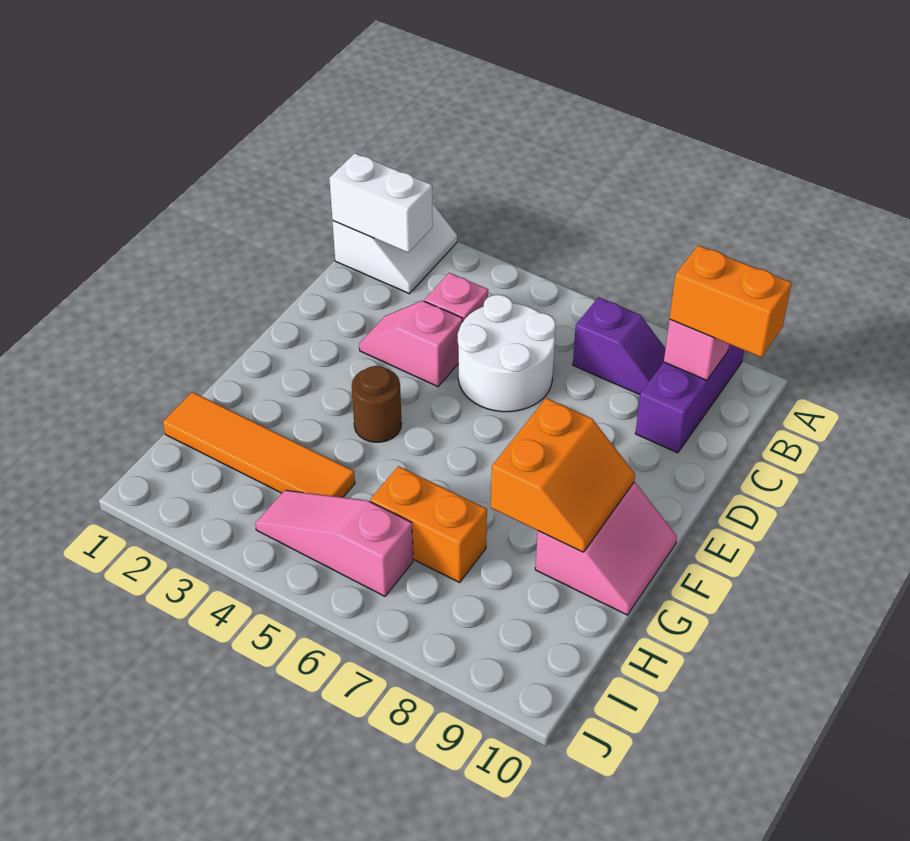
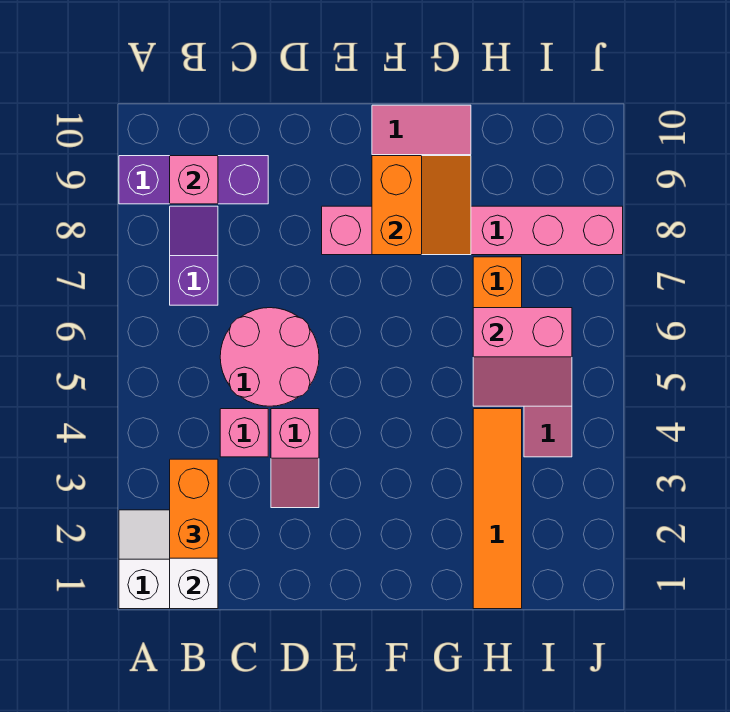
orange brick B9:B10 level 3 -> orange brick B2:B3 level 3
white round brick C5:D6 level 1 -> pink round brick C5:D6 level 1
none -> pink brick E8:J8 level 1
brown round brick F4 level 1 -> none
orange slope F8:G9 level 2 top 8 -> orange slope F8:G9 level 2 top F
none -> pink slope H5:I6 level 2 top 6

